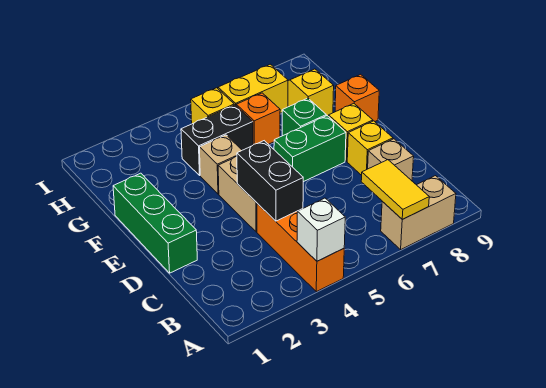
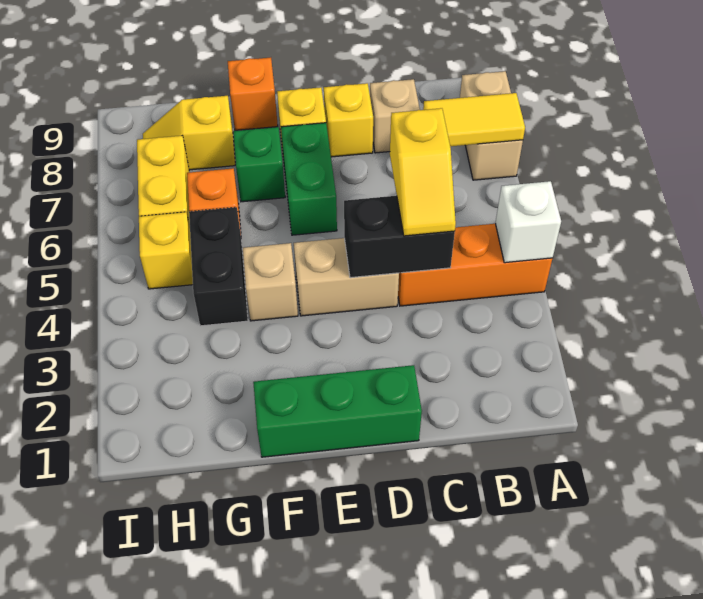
none -> yellow slope C4:C5 level 3 top 5

